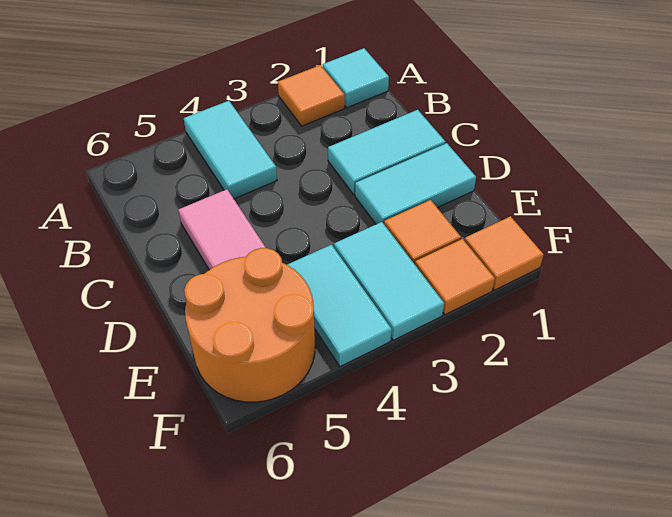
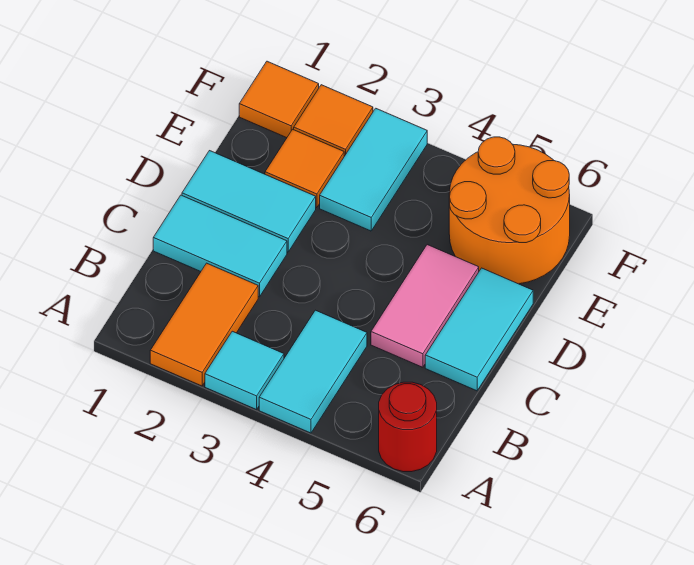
cyan tile A1 level 1 -> cyan tile A3 level 1
orange tile A2 level 1 -> orange tile A2:B2 level 1
none -> red round brick A6 level 1
cyan tile E4:F4 level 1 -> cyan tile C6:D6 level 1

